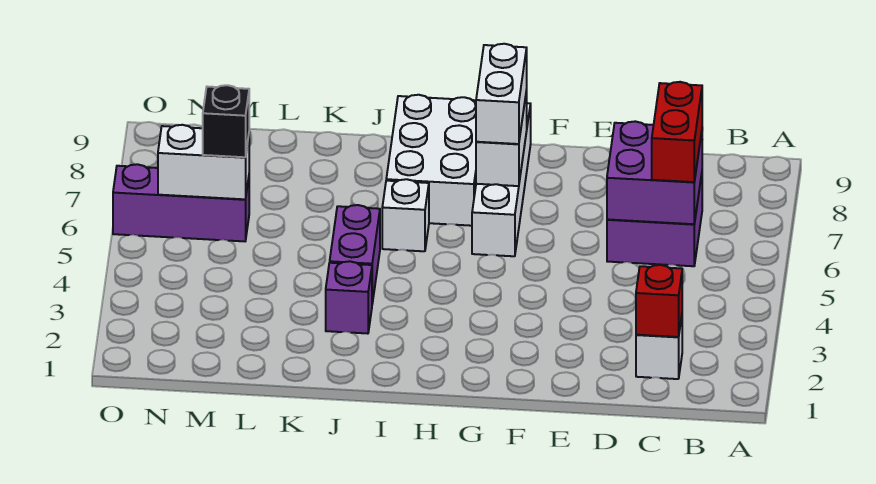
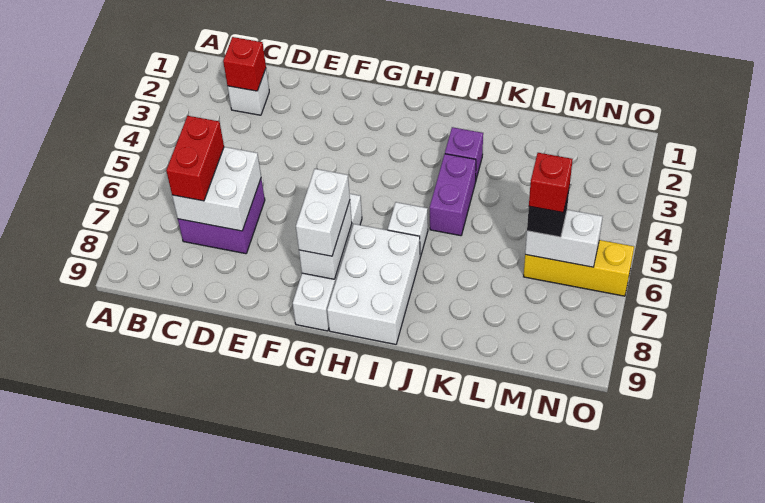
purple brick C6:D7 level 2 -> white brick C6:D7 level 2
purple brick M6:O6 level 1 -> yellow brick M6:O6 level 1
none -> red brick M6 level 4

